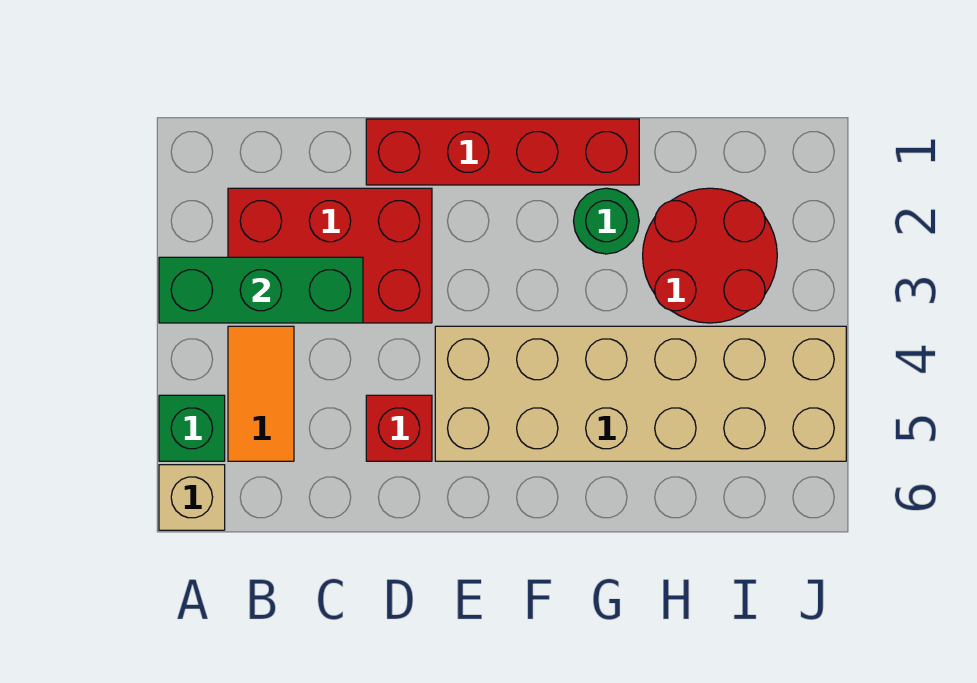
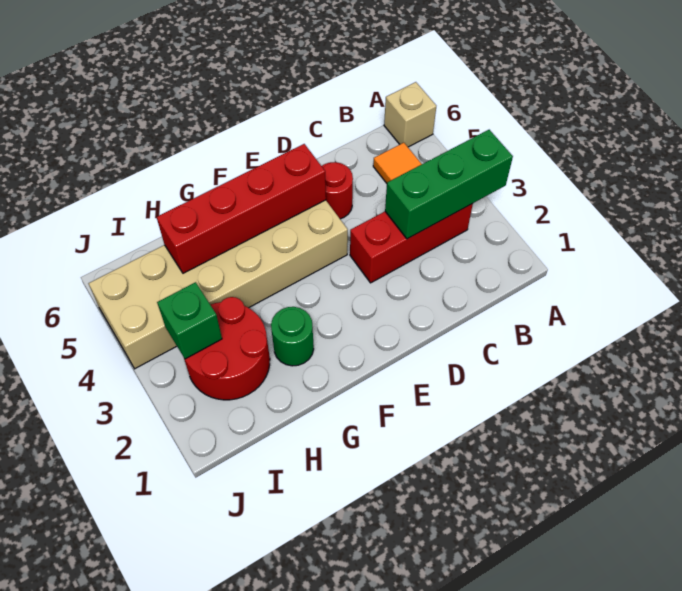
green brick A5 level 1 -> green brick I3 level 2
red brick B2:D3 level 1 -> red brick B3:D3 level 1
red brick D1:G1 level 1 -> red brick E5:H5 level 2
red brick D5 level 1 -> red round brick D5 level 1

